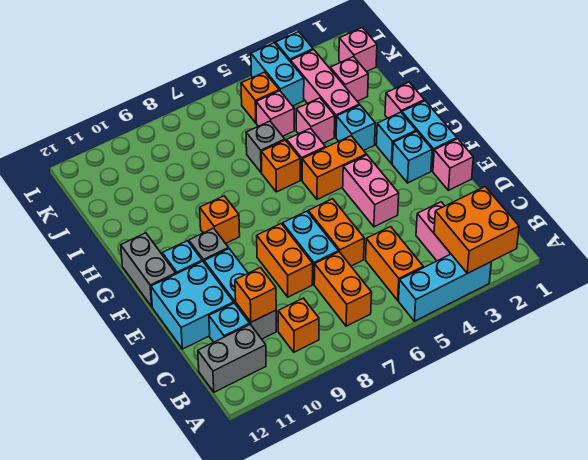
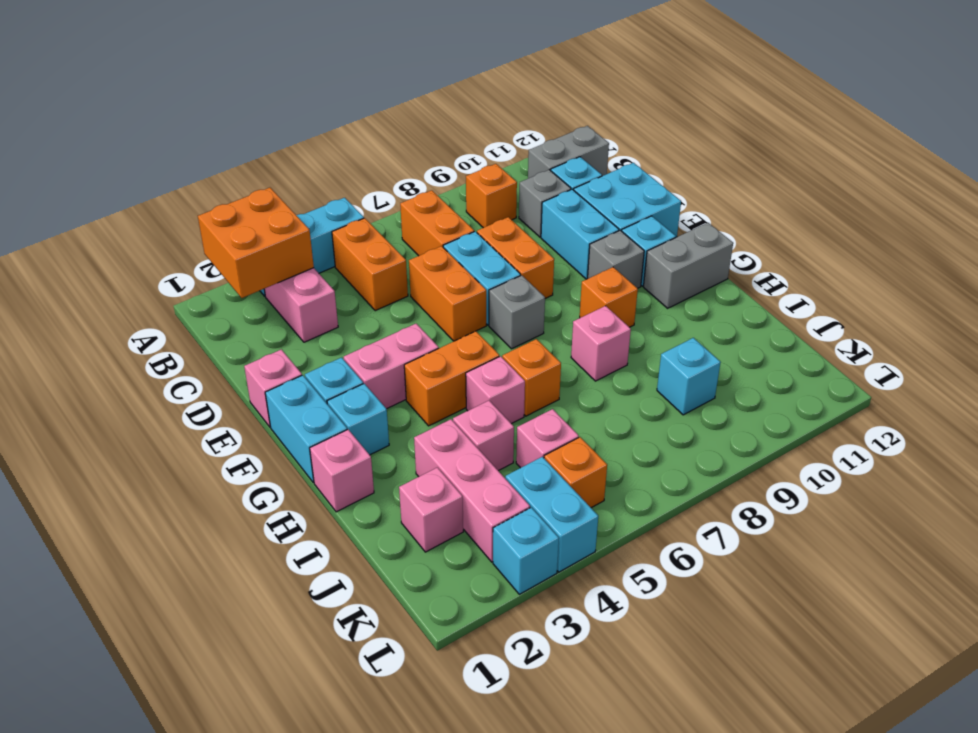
orange brick C10 level 2 -> none
pink brick E4:F4 level 1 -> pink brick F3:F4 level 1
grey brick F12:G12 level 1 -> grey brick G11:G12 level 1
cyan brick H3 level 1 -> cyan brick J9 level 1
grey brick I6 level 1 -> grey brick F7 level 1
pink brick K1 level 1 -> pink brick H8 level 1

